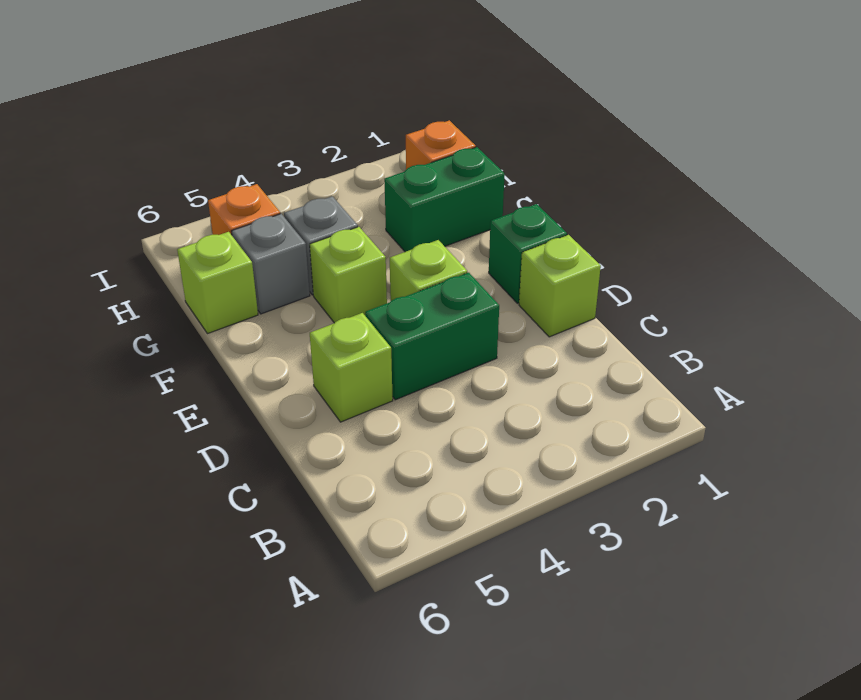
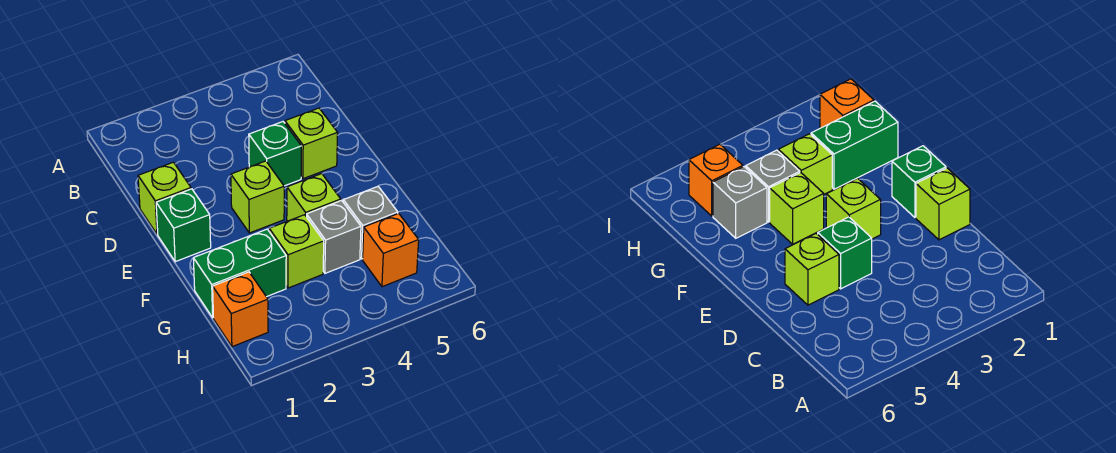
green brick D3:D4 level 1 -> green brick D4 level 1
lime brick G6 level 1 -> lime brick G3 level 1

